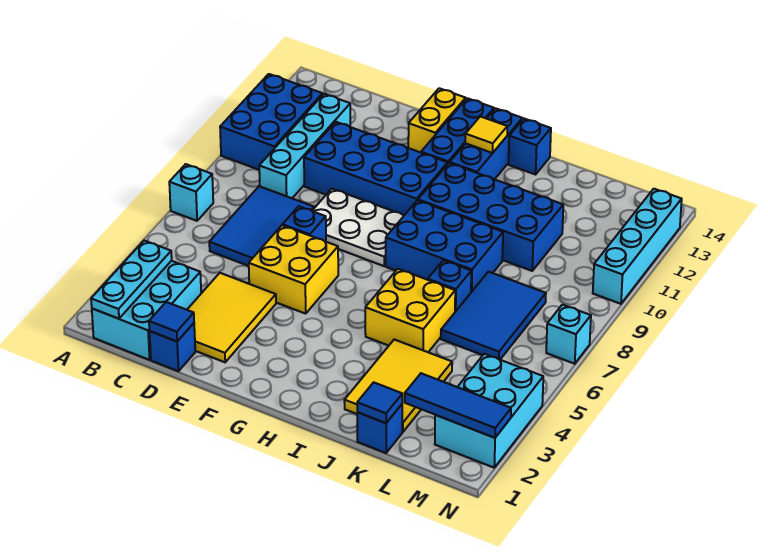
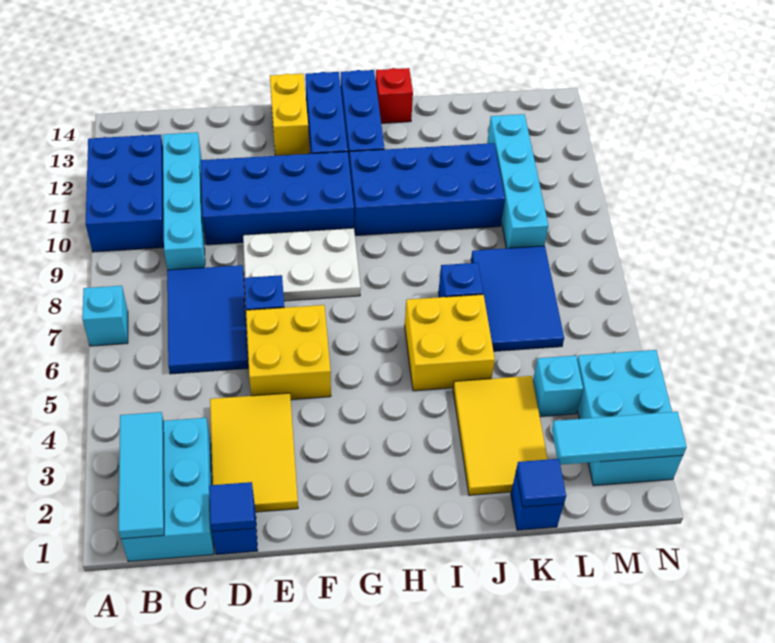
cyan plate B1:B3 level 2 -> cyan tile B1:B3 level 2
blue brick H8:J9 level 1 -> none
yellow tile H13 level 2 -> none
blue brick I14 level 1 -> red brick I14 level 1
blue tile L2:N2 level 2 -> cyan tile L2:N2 level 2
cyan brick N7 level 1 -> cyan brick L4 level 1
cyan brick N10:N13 level 1 -> cyan brick L9:L12 level 1

